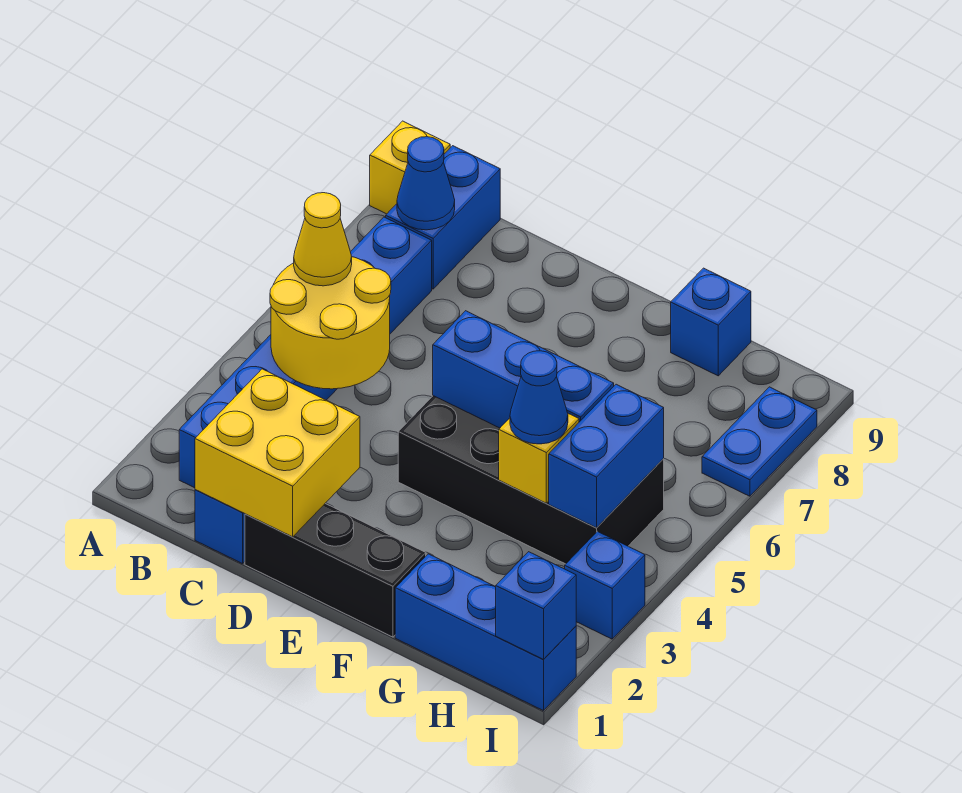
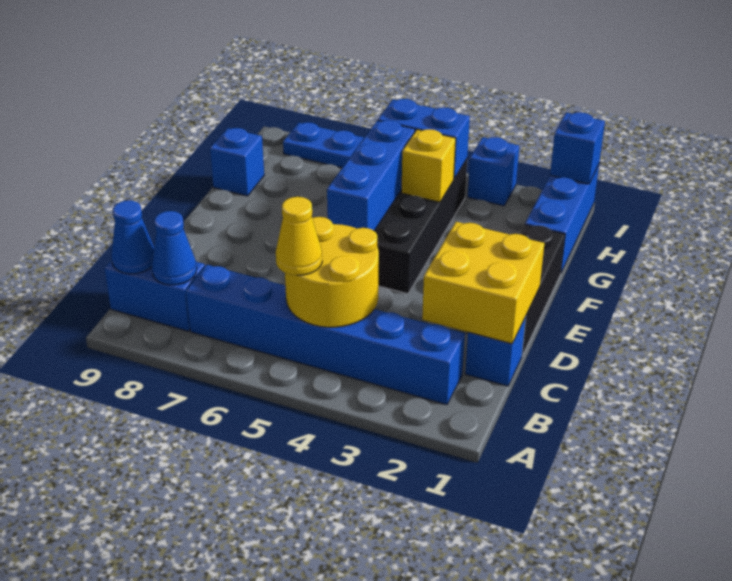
yellow brick A9 level 1 -> none
blue cone G4 level 3 -> blue cone B9 level 2

